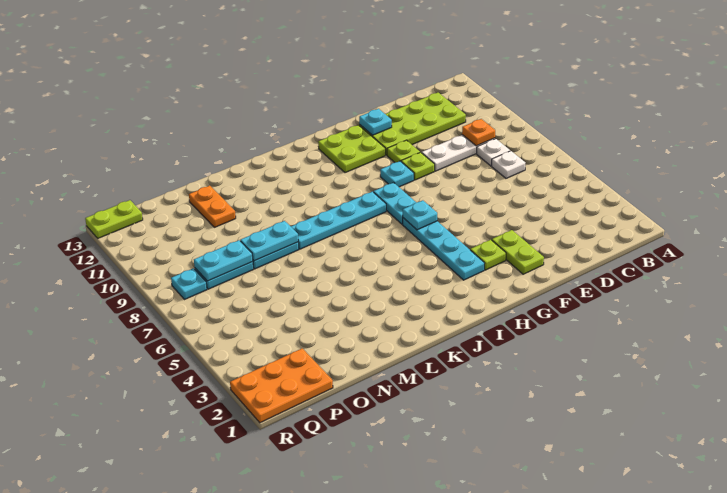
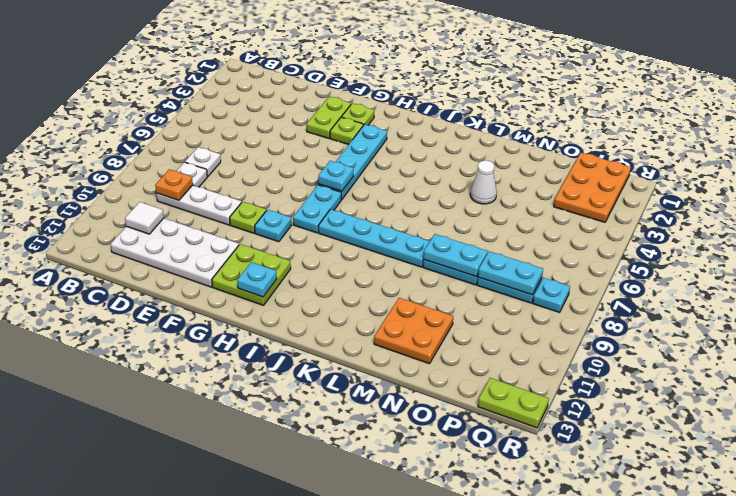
lime plate C11:F12 level 1 -> white plate C11:F12 level 1
none -> white tile C11 level 2
lime plate F10 level 1 -> lime plate G2 level 1
cyan plate F12 level 2 -> cyan plate H12 level 2
none -> white cone M4 level 1
orange plate N11:N12 level 1 -> orange plate M11:N12 level 1
orange plate P1:R2 level 1 -> orange plate P1:Q3 level 1

